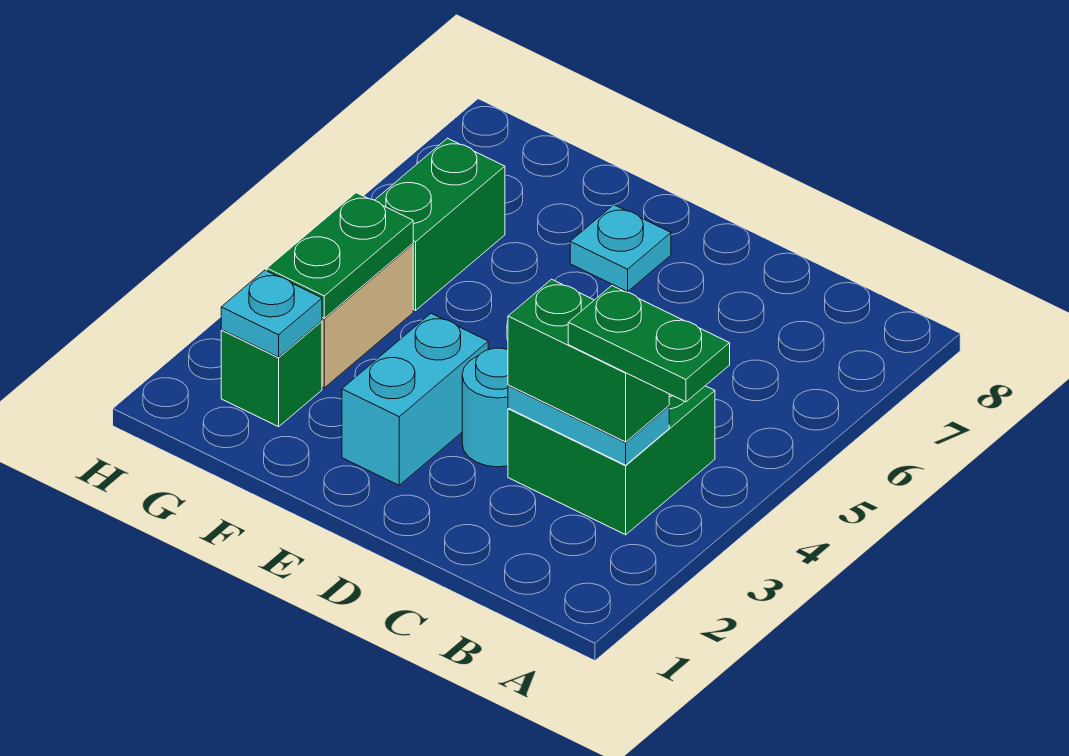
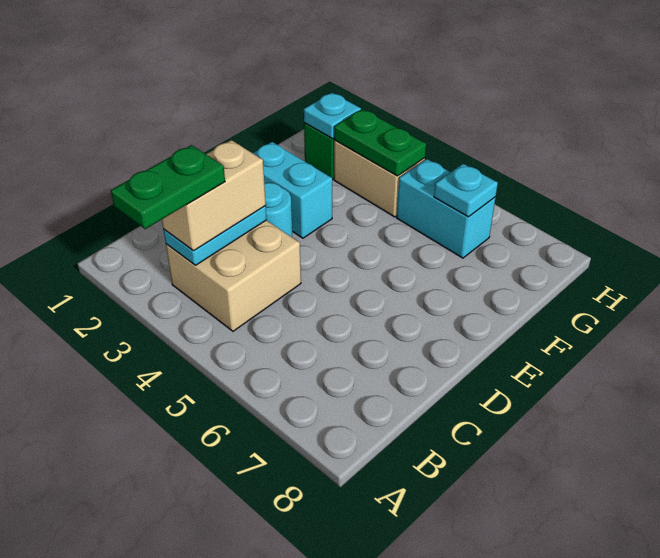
green brick B3:C4 level 1 -> tan brick B3:C4 level 1
green brick B3:C3 level 3 -> tan brick B3:C3 level 3
cyan plate E7 level 1 -> cyan plate G6 level 2
green brick G5:G6 level 1 -> cyan brick G5:G6 level 1

